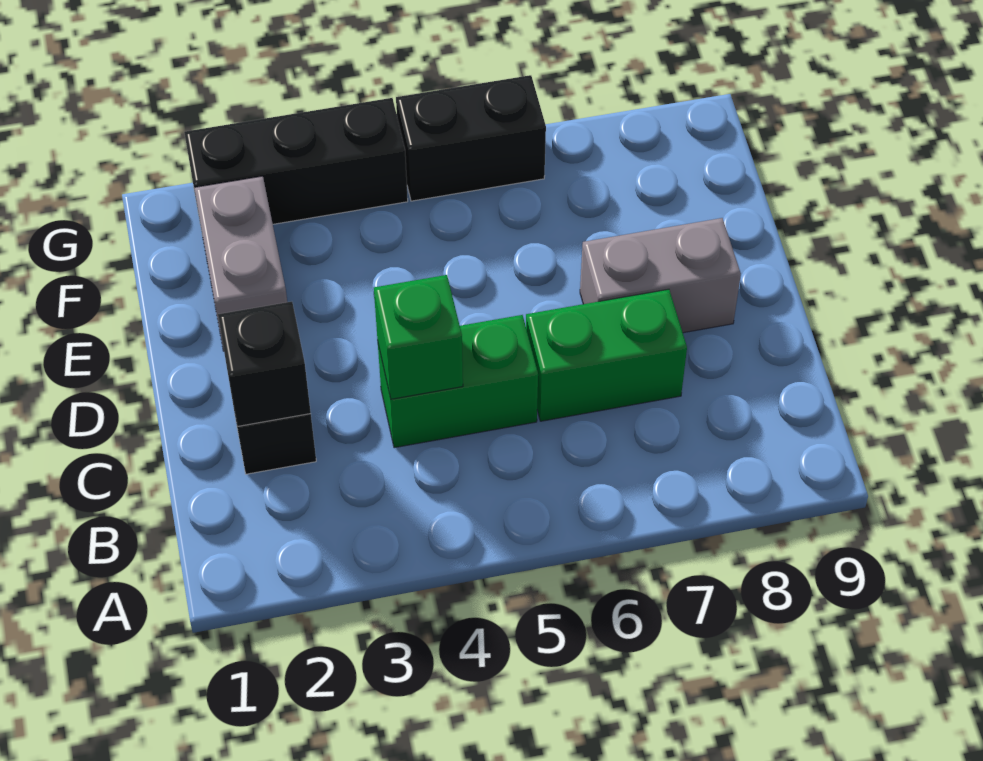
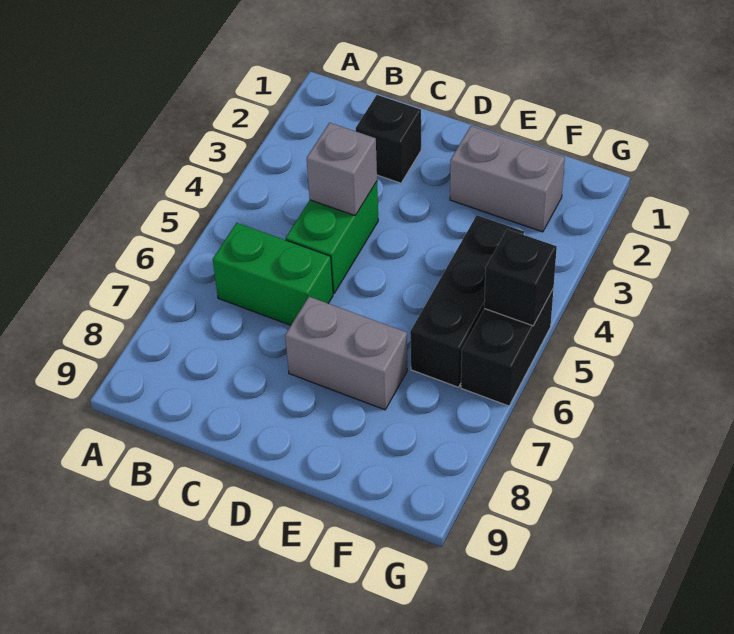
black brick C2 level 2 -> black brick G5 level 2
green brick C4 level 2 -> grey brick C4 level 2
green brick C6:C7 level 1 -> green brick B6:C6 level 1
grey brick D7:D8 level 1 -> grey brick D7:E7 level 1
black brick G2:G4 level 1 -> black brick F4:F6 level 1

